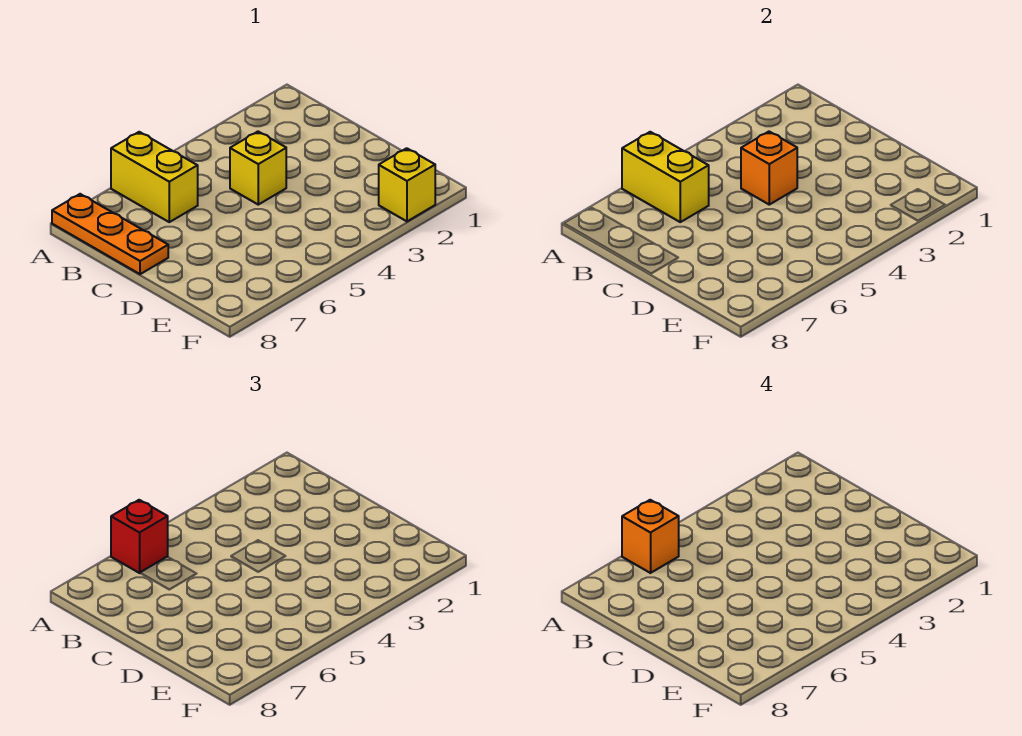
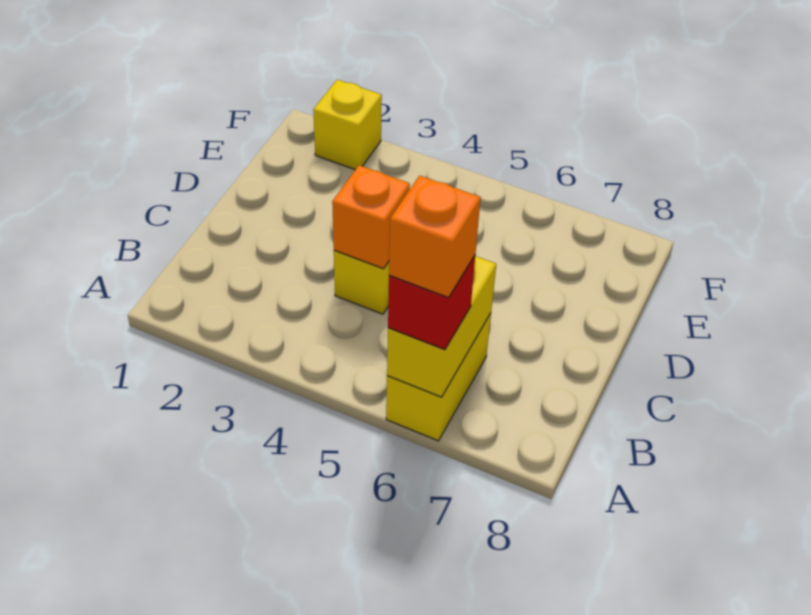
orange plate A8:C8 level 1 -> none

